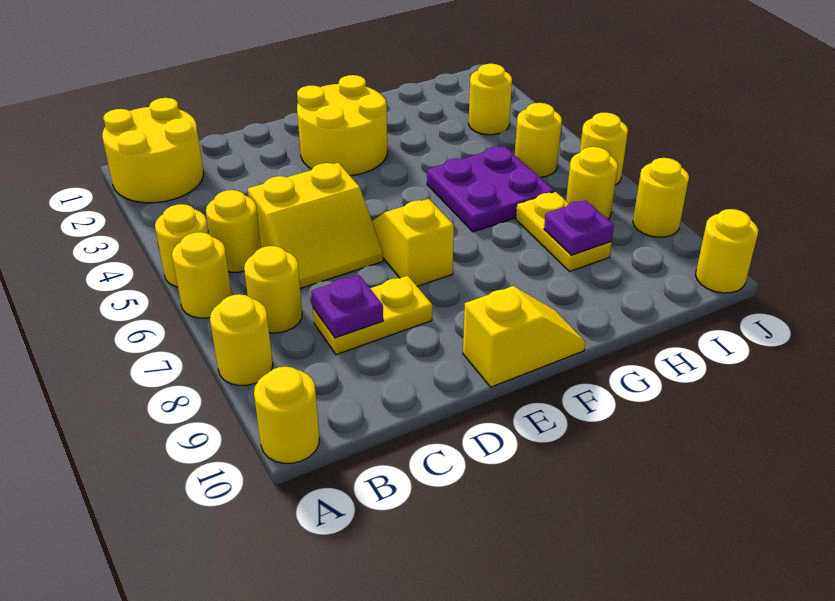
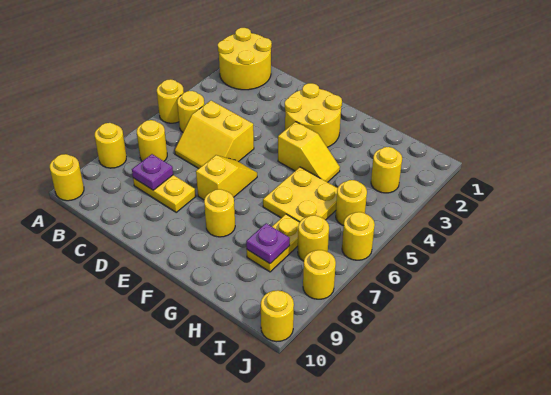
yellow round brick A6 level 1 -> yellow round brick F8 level 1
yellow slope E10:F10 level 1 top E -> yellow slope F4:G4 level 1 top F
purple plate G5:H6 level 1 -> yellow plate G5:H6 level 1

